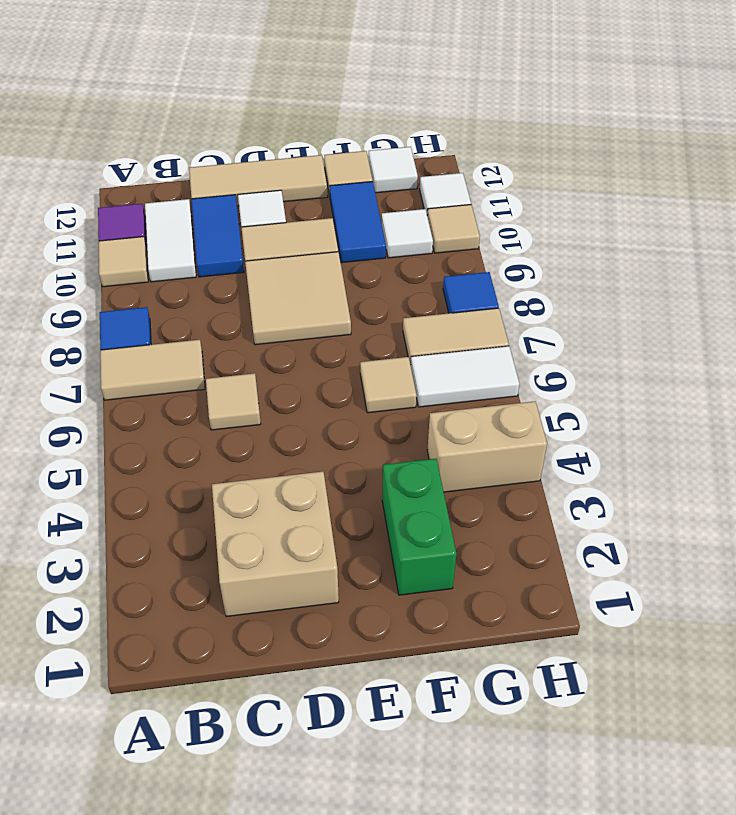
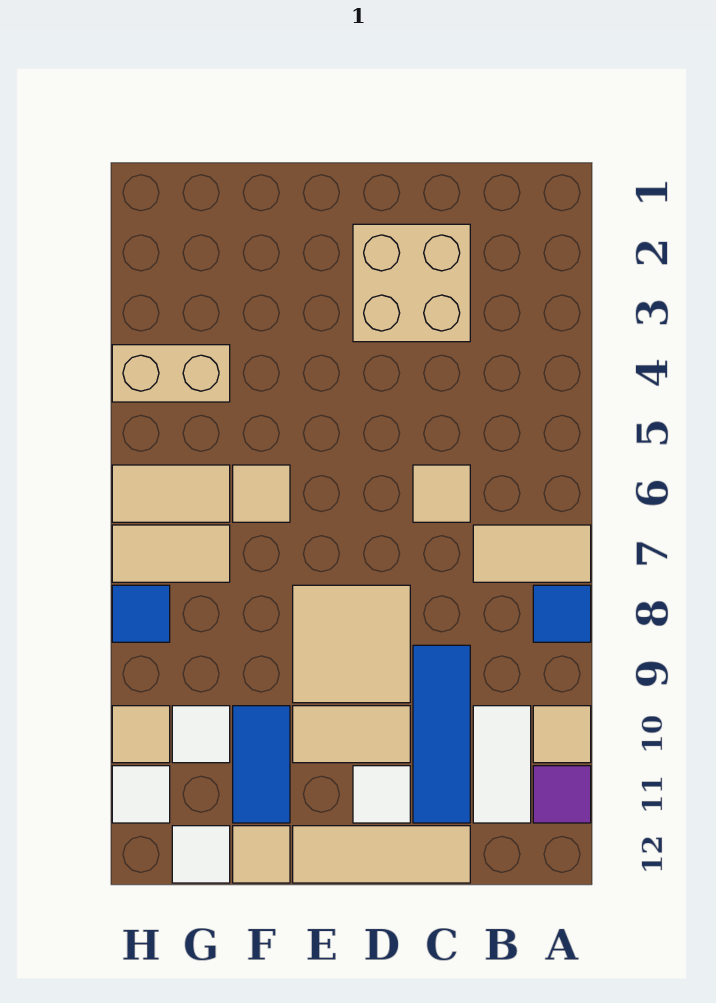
blue tile C10:C11 level 1 -> blue tile C9:C11 level 1
green brick F2:F3 level 1 -> none
white tile G6:H6 level 1 -> tan tile G6:H6 level 1

